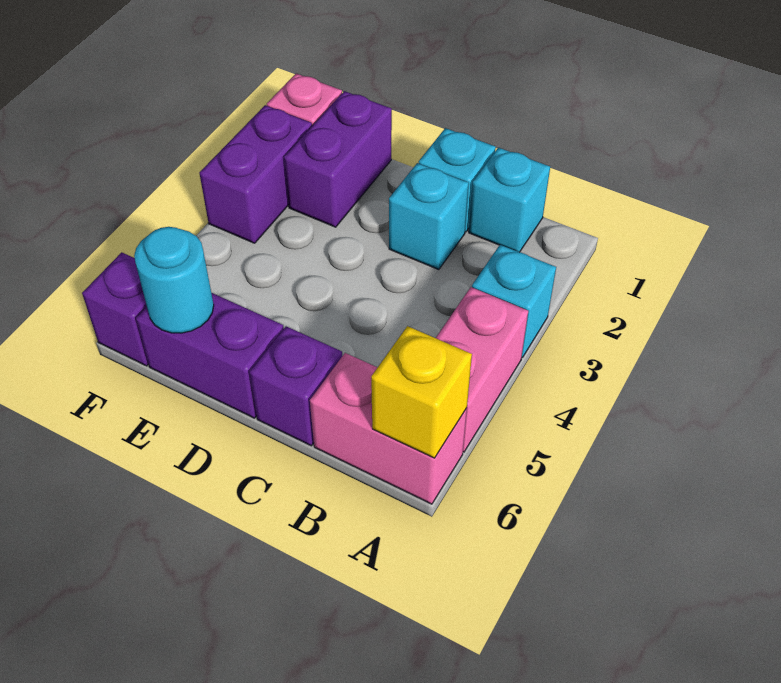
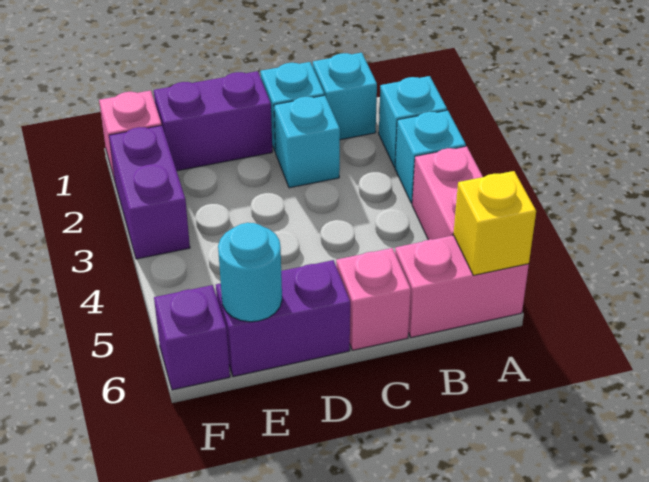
none -> cyan brick A2 level 1
purple brick C6 level 1 -> pink brick C6 level 1
purple brick E1:E2 level 1 -> purple brick D1:E1 level 1

